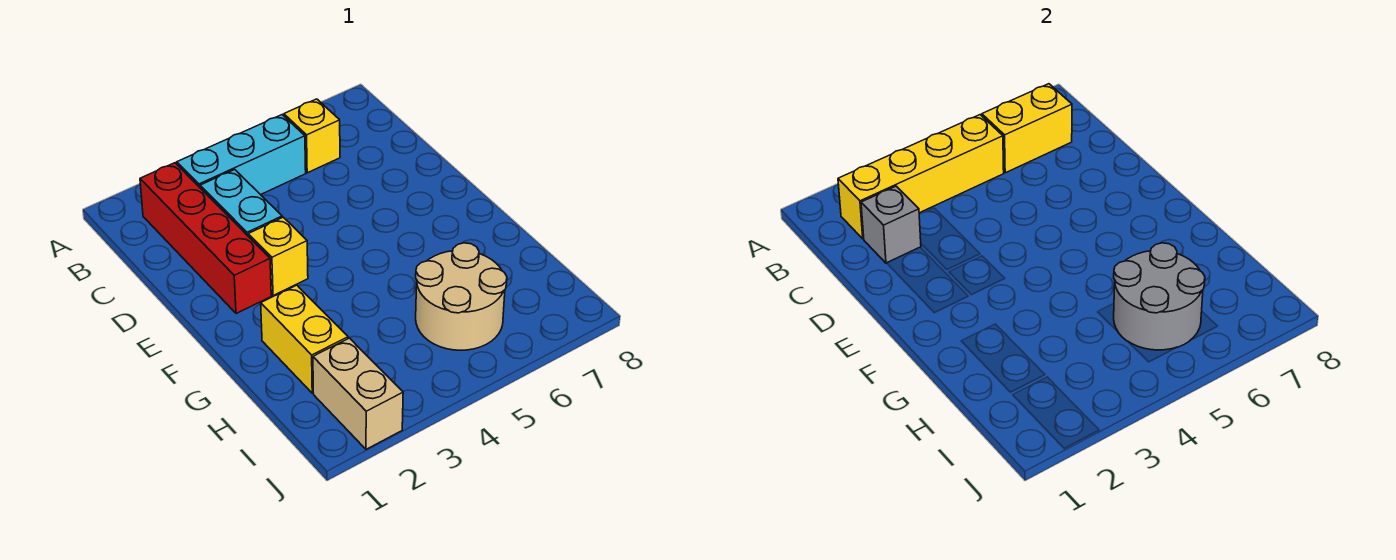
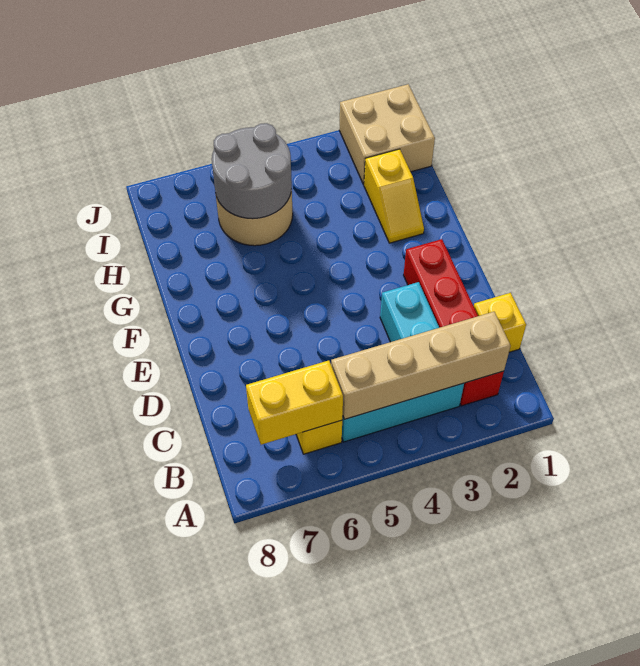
yellow brick B2:B5 level 2 -> tan brick B2:B5 level 2
grey brick C2 level 2 -> none
yellow brick E3 level 1 -> yellow brick C1 level 1
yellow brick G2:H2 level 1 -> yellow slope G2:H2 level 1 top H
tan brick I2:J2 level 1 -> tan brick I1:J2 level 1

